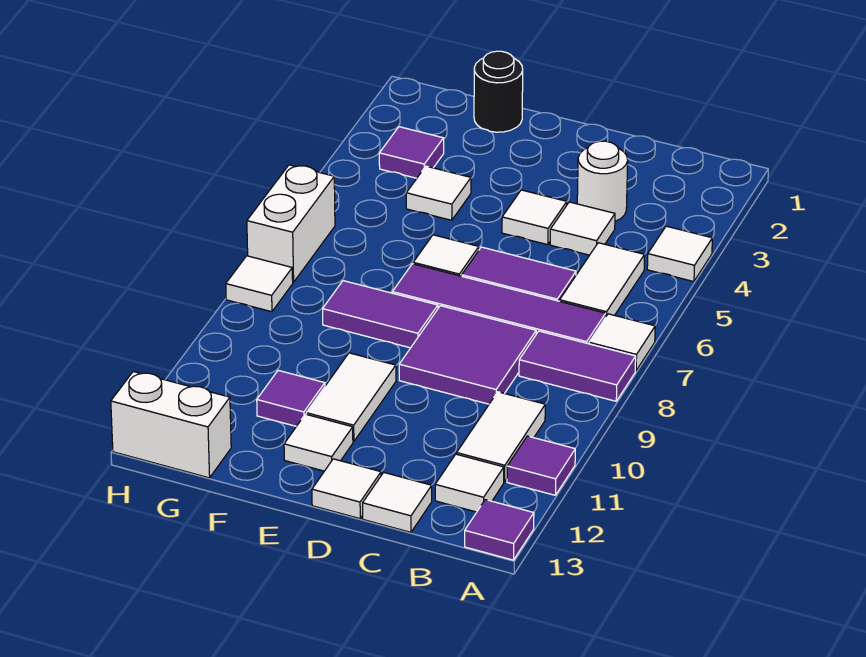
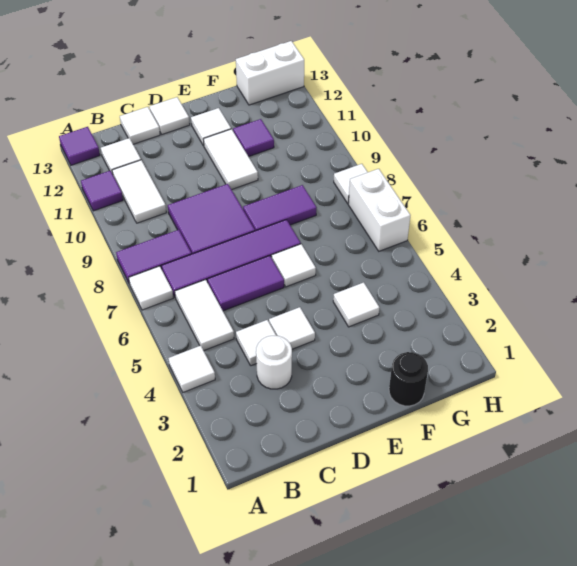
purple tile G3 level 1 -> none

